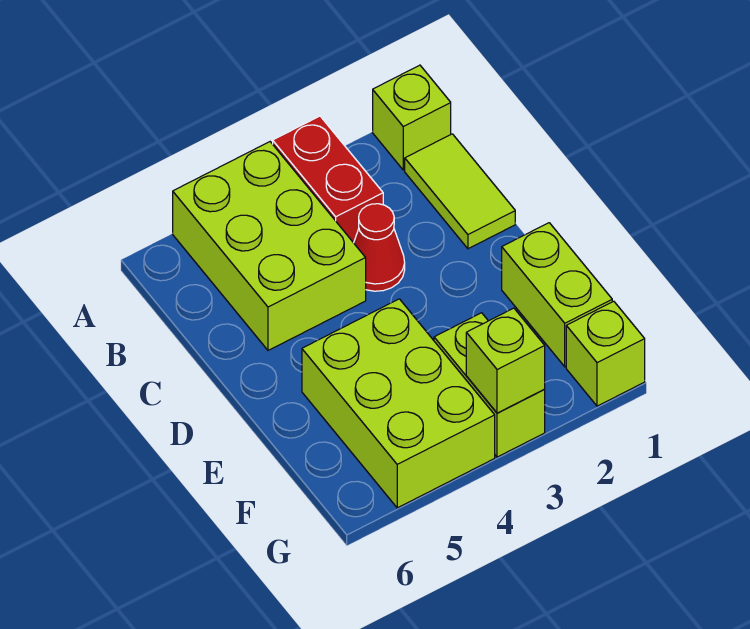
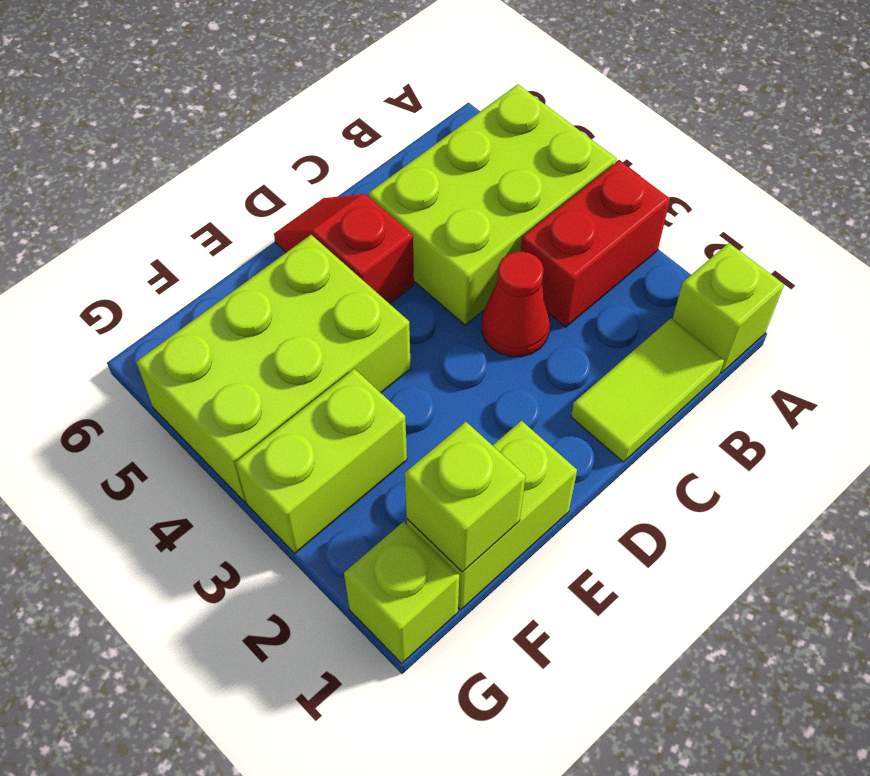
none -> red slope D5:D6 level 1 top 5
lime brick G3 level 2 -> lime brick F1 level 2

